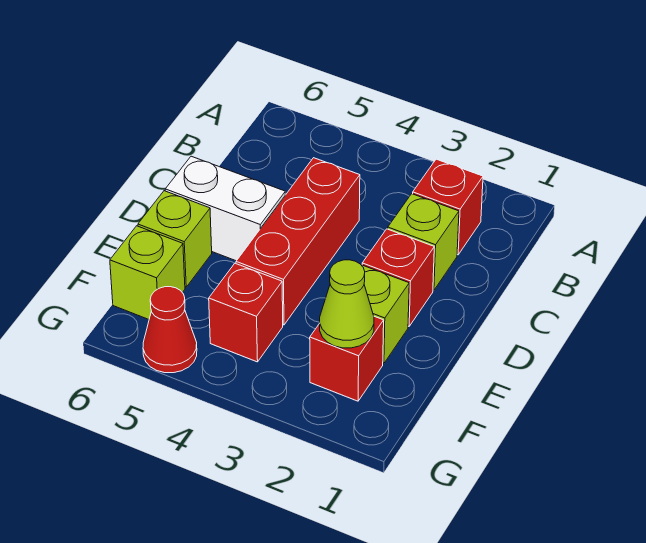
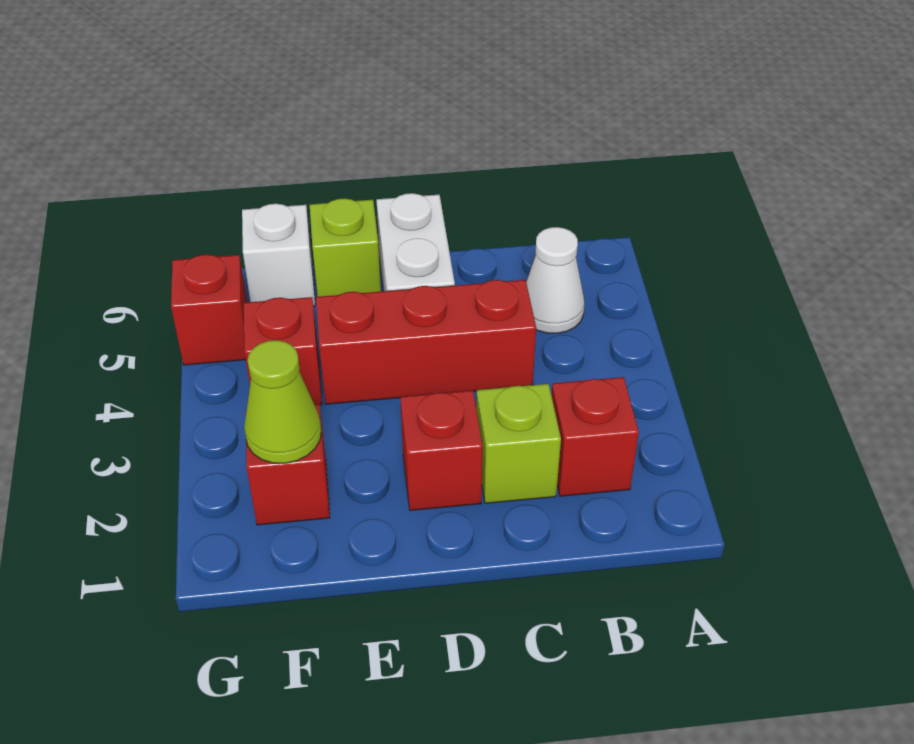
none -> white cone B5 level 1
lime brick E2 level 1 -> none
lime brick F6 level 1 -> white brick F6 level 1
red cone G5 level 1 -> red brick G5 level 1

